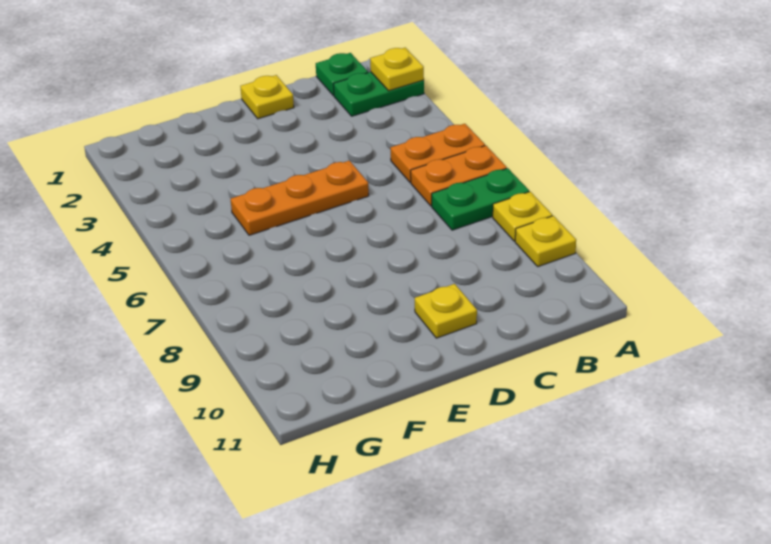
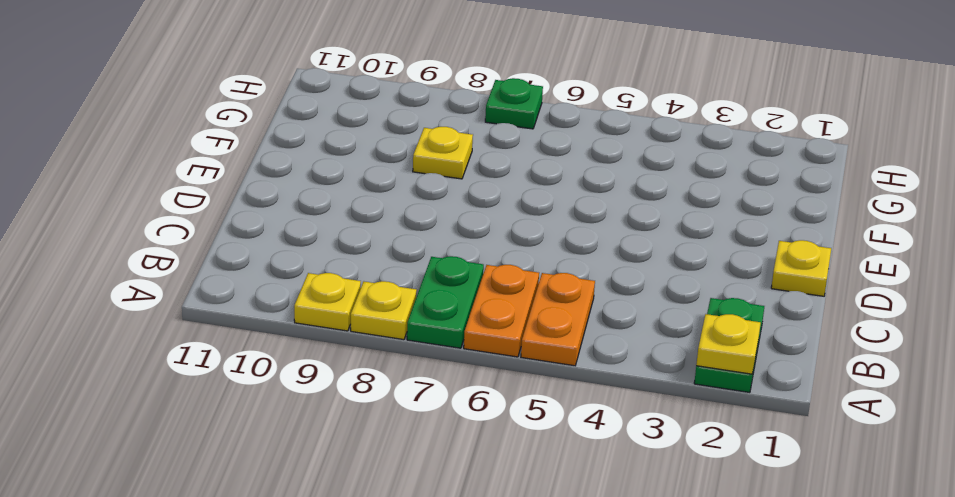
green plate B1 level 1 -> green plate H7 level 1
orange plate D5:F5 level 1 -> none
yellow plate D10 level 1 -> yellow plate F8 level 1

